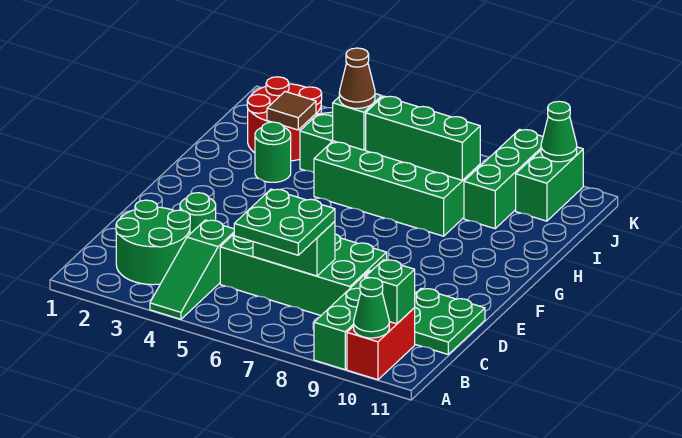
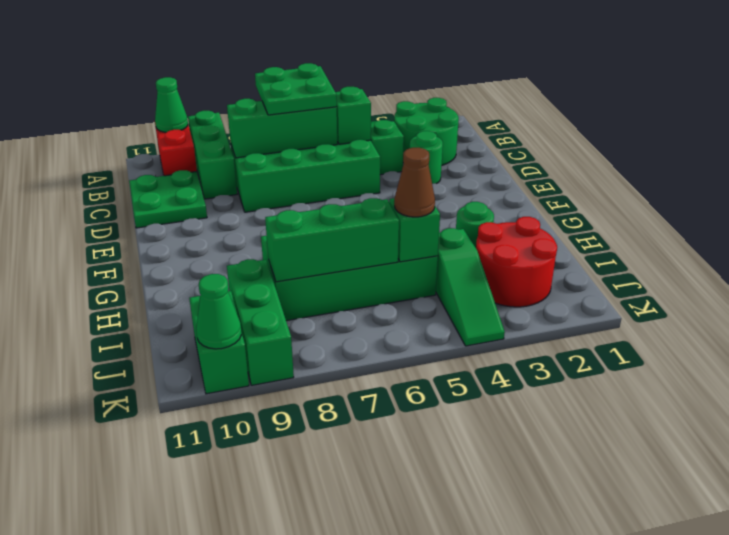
green brick B10 level 2 -> green brick C5 level 2
green brick C6:C7 level 2 -> green brick C6:C8 level 2
brown tile I3 level 2 -> none

